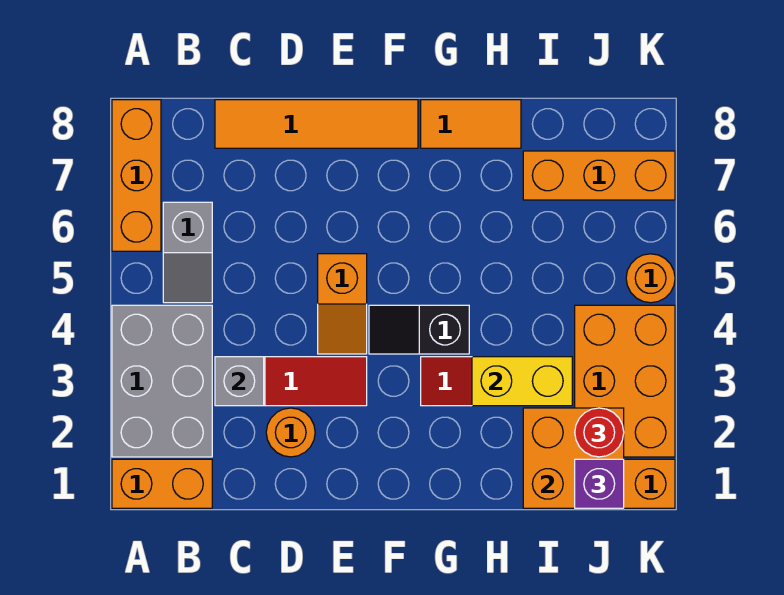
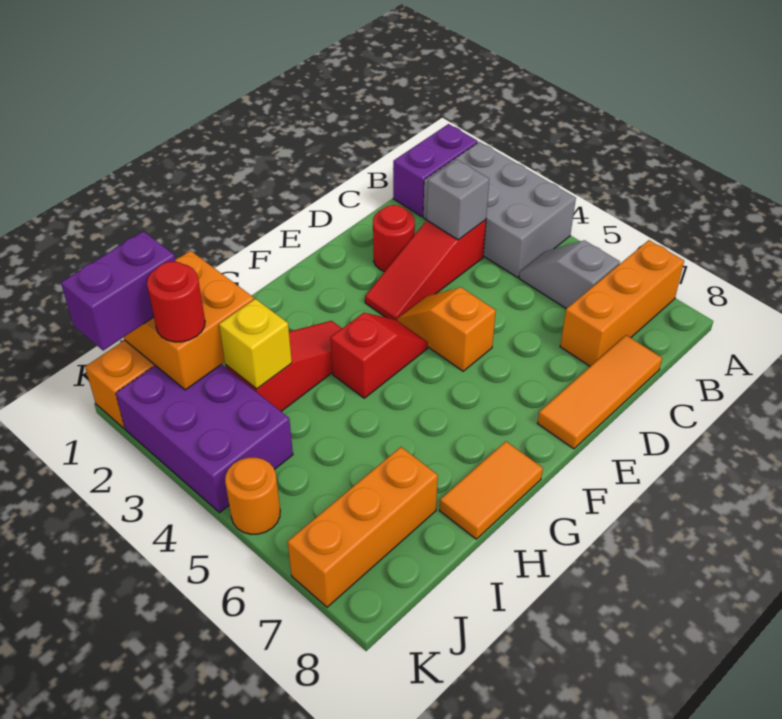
orange brick A1:B1 level 1 -> purple brick A1:B1 level 1
orange brick A6:A8 level 1 -> orange brick A7:C7 level 1
orange tile C8:F8 level 1 -> orange tile C8:E8 level 1
orange round brick D2 level 1 -> red round brick D2 level 1
black slope F4:G4 level 1 top G -> red slope F4:G4 level 1 top G
yellow brick H3:I3 level 2 -> yellow brick I3 level 2
purple brick J1 level 3 -> purple brick J1:K1 level 3
orange brick J2:K4 level 1 -> purple brick J2:K4 level 1

